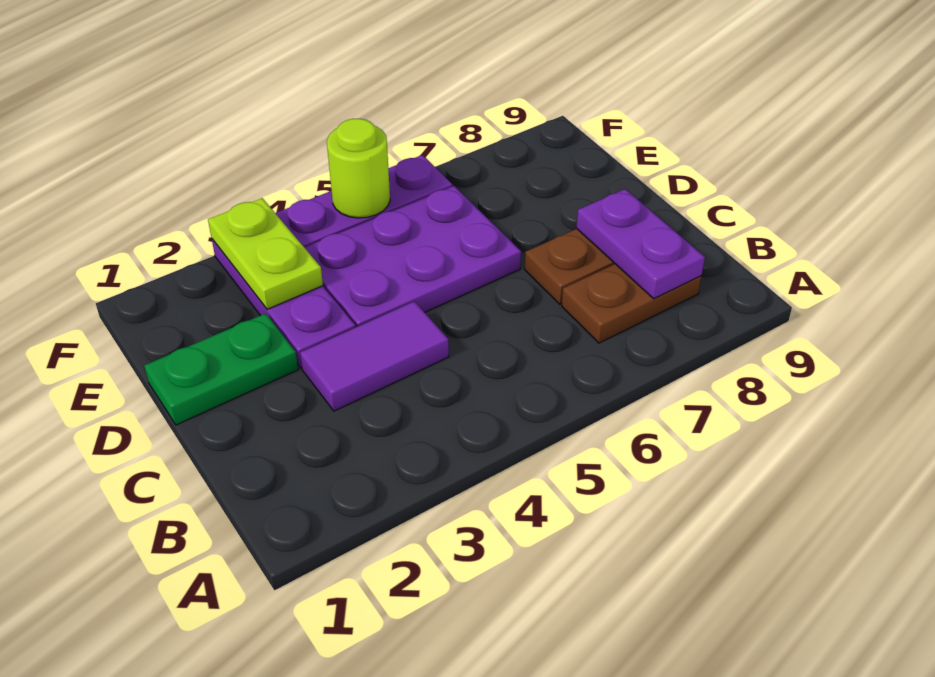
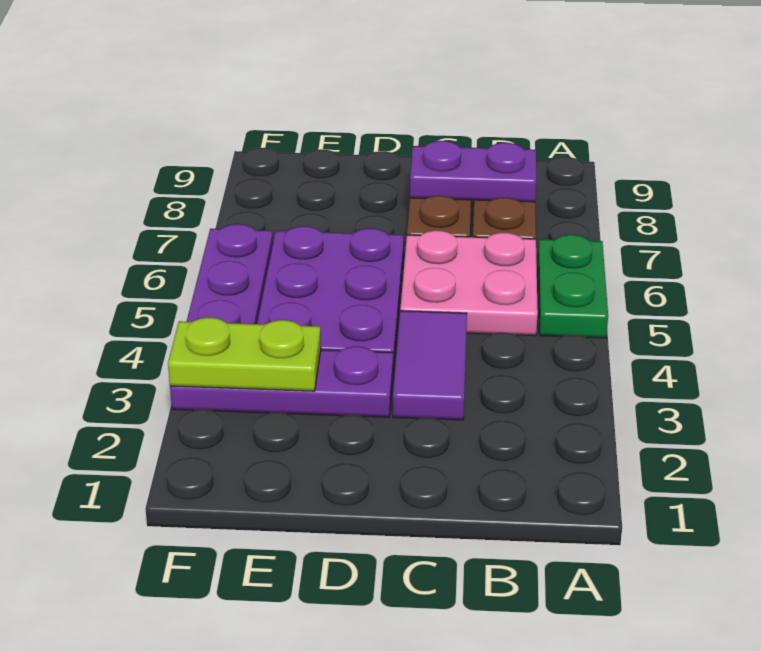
none -> pink plate B5:C6 level 1
green plate D1:D2 level 1 -> green plate A5:A6 level 1
lime round brick F5 level 2 -> none

